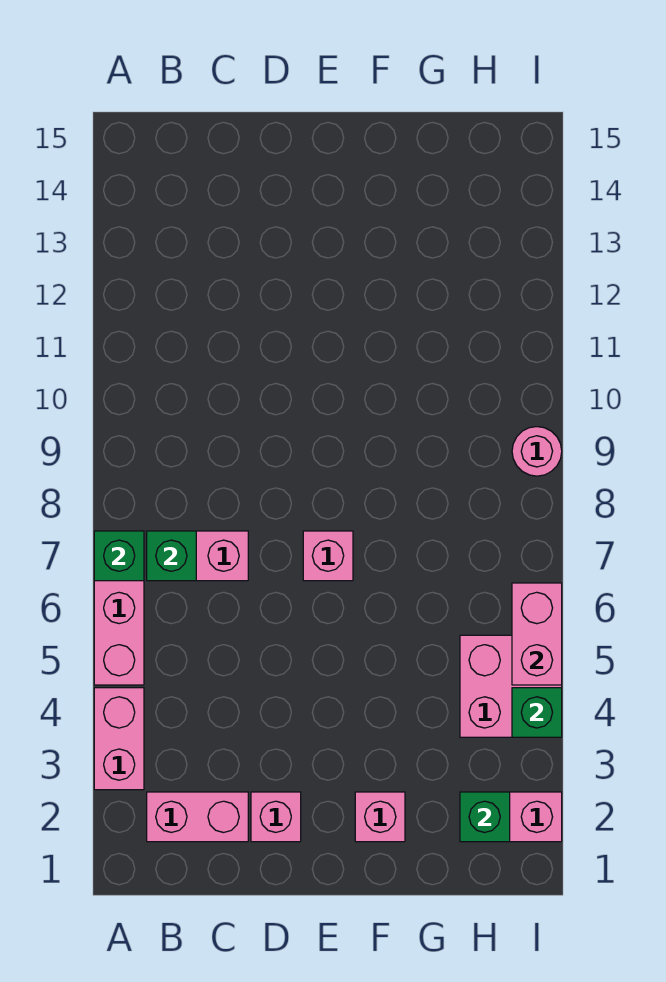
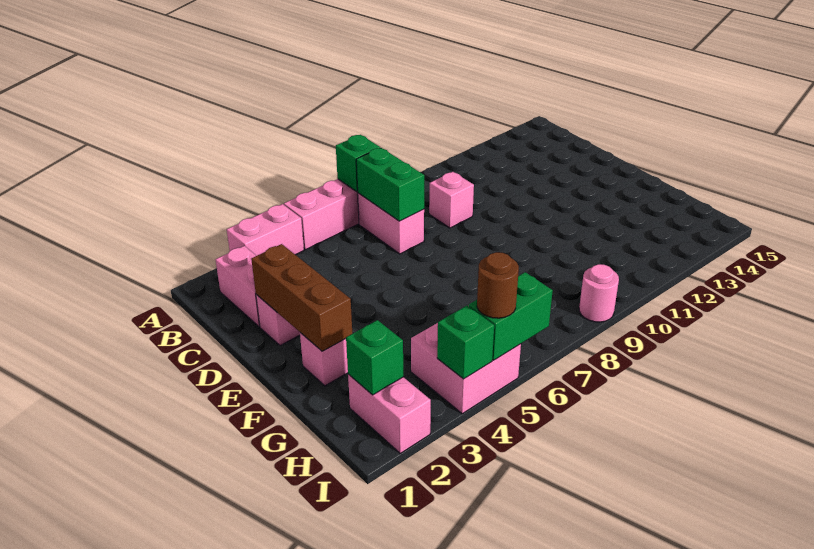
green brick B7 level 2 -> green brick B7:C7 level 2
none -> brown brick D2:F2 level 2
pink brick E7 level 1 -> pink brick C9 level 1
pink brick I5:I6 level 2 -> green brick I5:I6 level 2
none -> brown round brick I5 level 3

